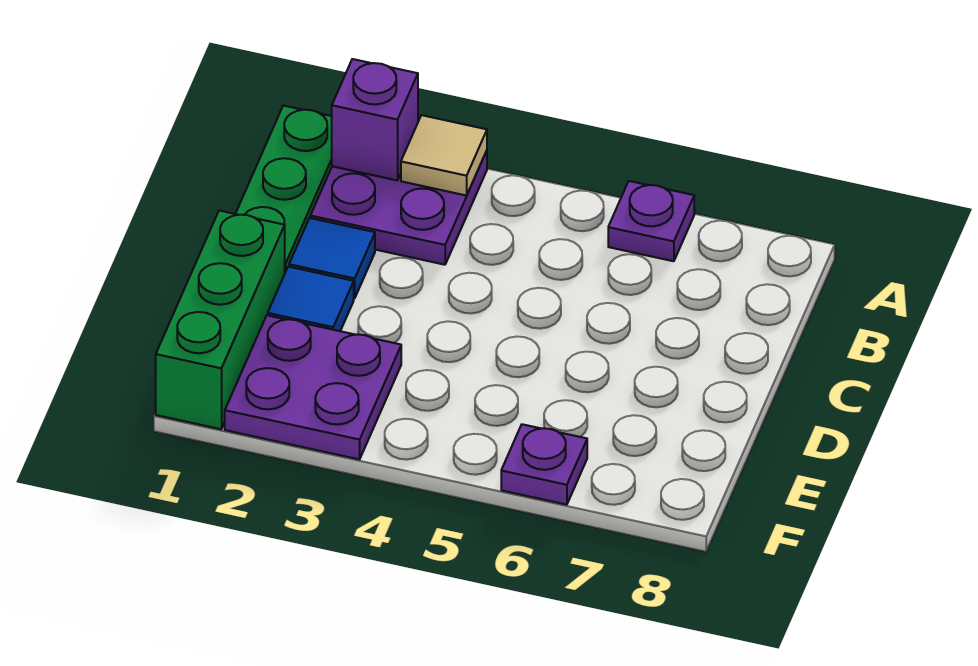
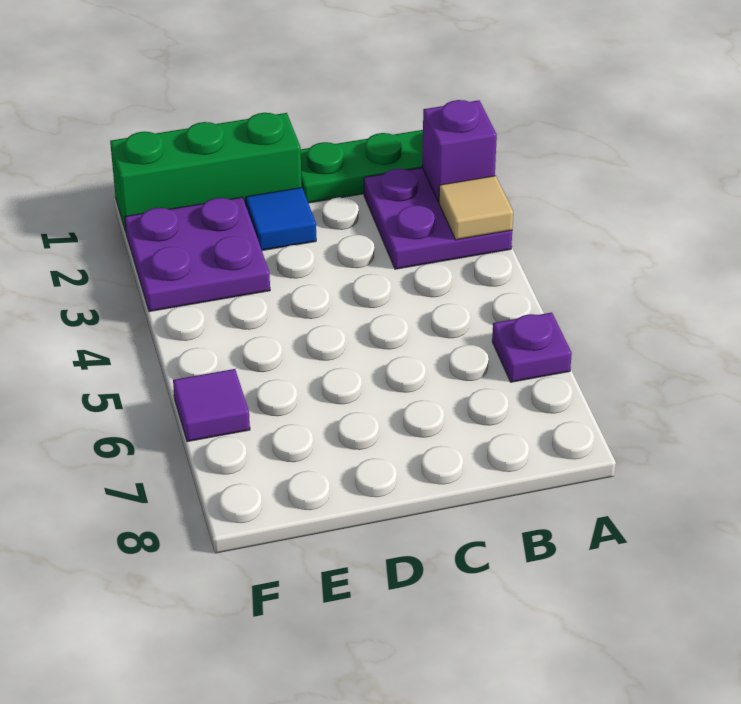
blue tile C2 level 1 -> none
purple plate F6 level 1 -> purple tile F6 level 1

